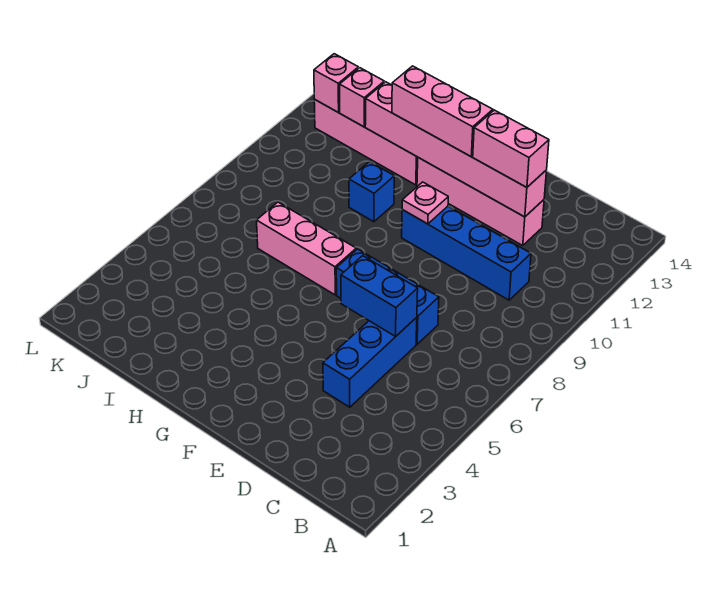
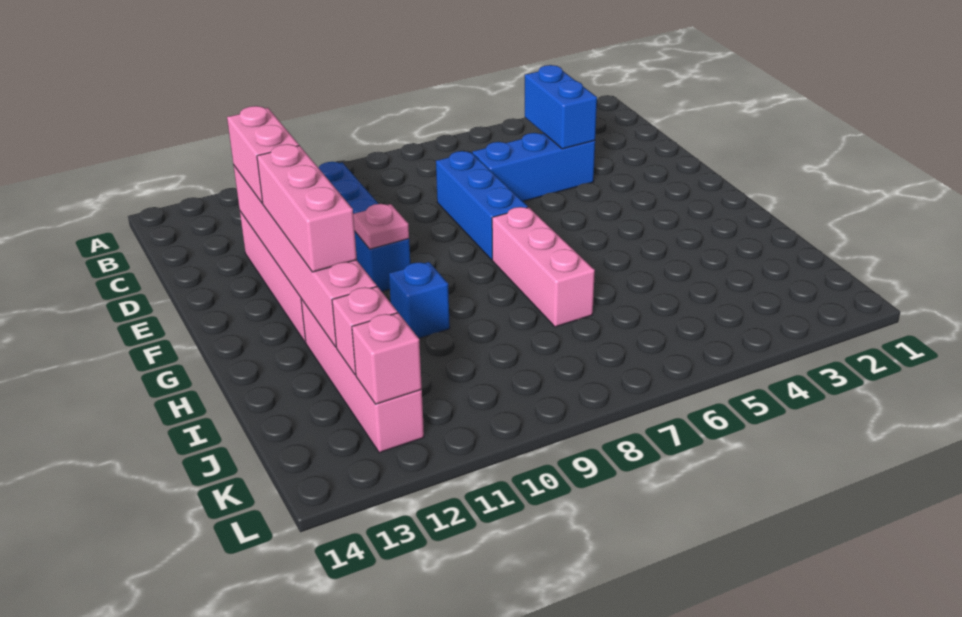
blue brick D6:E6 level 2 -> blue brick C4:D4 level 2

